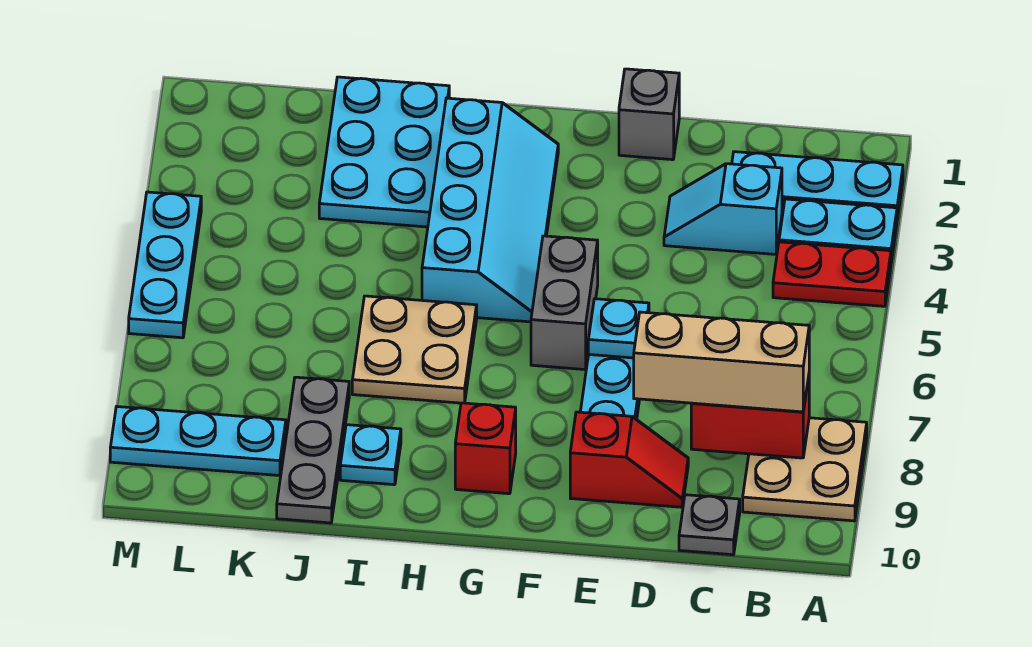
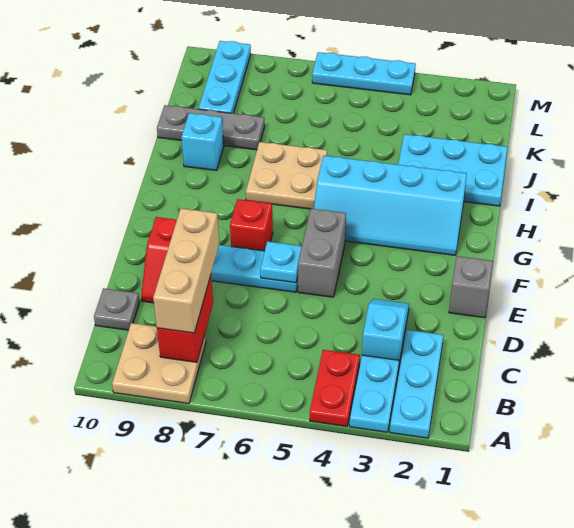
grey brick F5:F6 level 1 -> grey brick E5:F5 level 1
red brick G9 level 1 -> red brick F7 level 1
cyan plate I9 level 1 -> cyan brick I9 level 1

